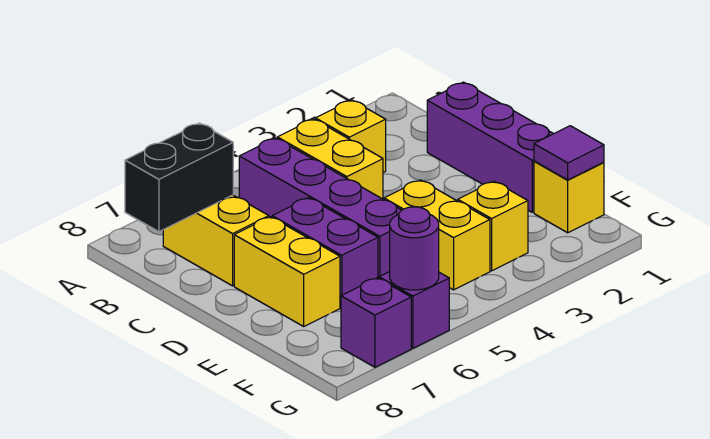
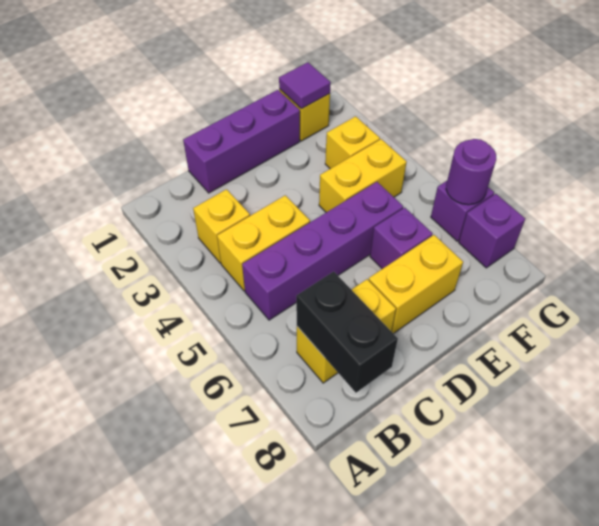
purple brick D6:E6 level 1 -> purple brick E6 level 1

